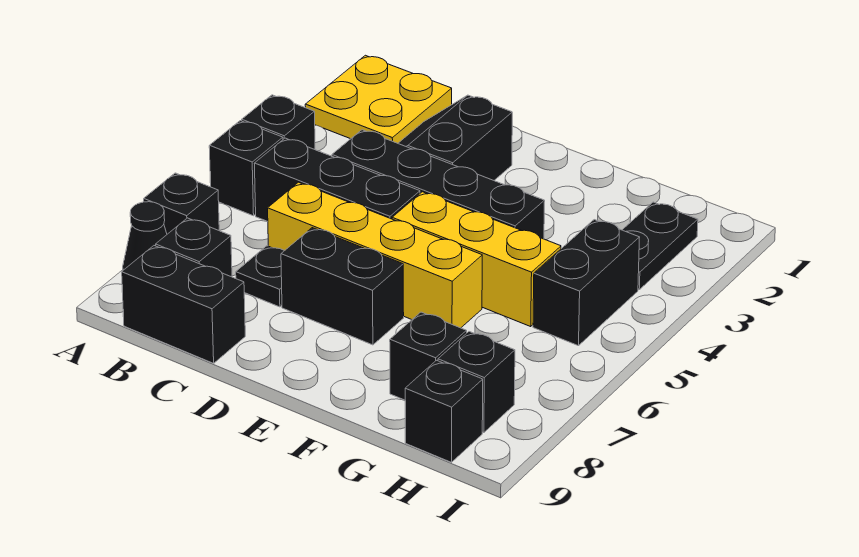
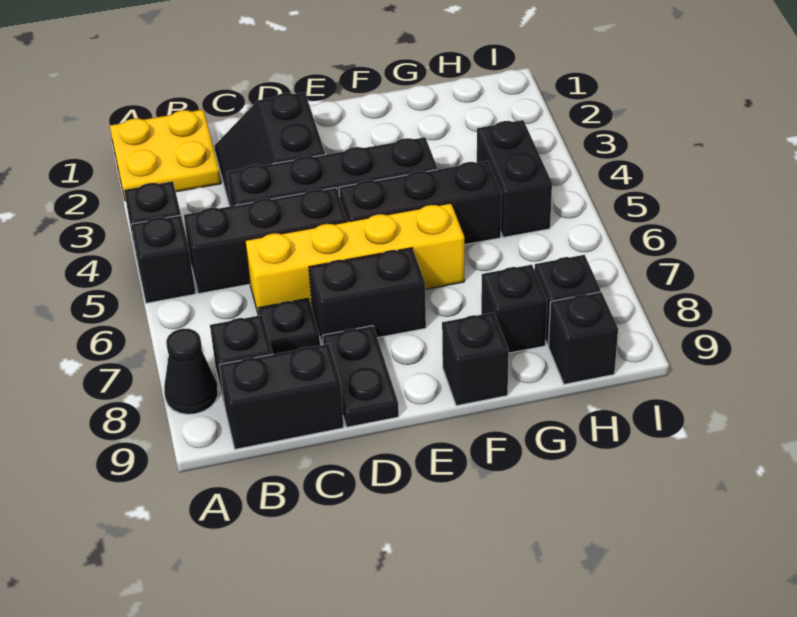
black brick A7 level 1 -> black brick F9 level 1
yellow brick E5:G5 level 1 -> black brick E5:G5 level 1
black plate H2:H3 level 1 -> black plate D8:D9 level 1

